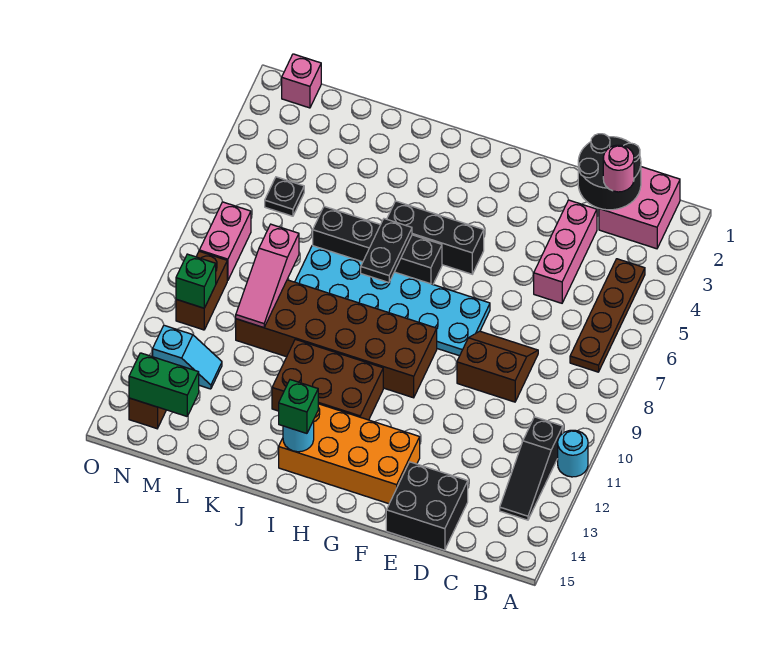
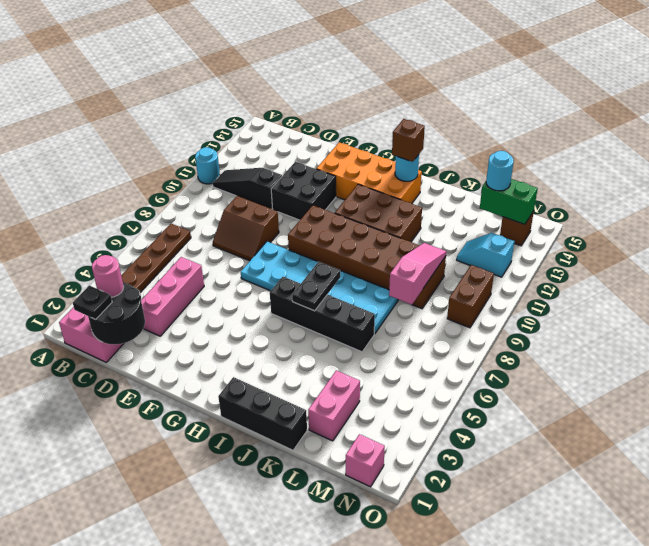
black slope B11:B13 level 1 top 11 -> black slope B11:D11 level 1 top D
black brick D14:E15 level 1 -> black brick E11:F12 level 1
black brick G5:I5 level 1 -> black brick I1:K1 level 1
green brick I14 level 3 -> brown brick I14 level 3
black plate M5 level 1 -> black plate C1 level 3
none -> cyan round brick M14 level 3
pink brick N7:N8 level 1 -> pink brick L2:L3 level 1
green brick N10 level 2 -> none

